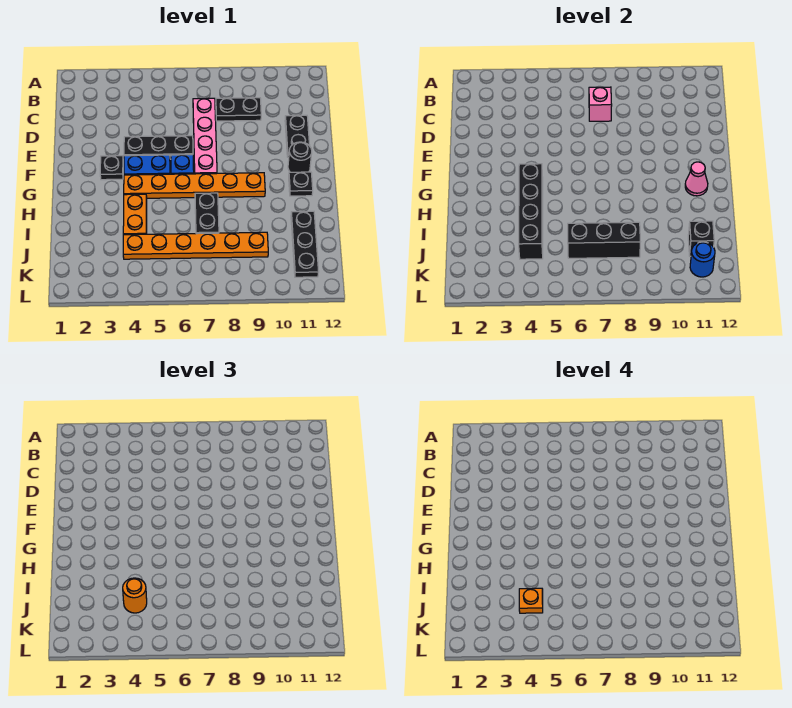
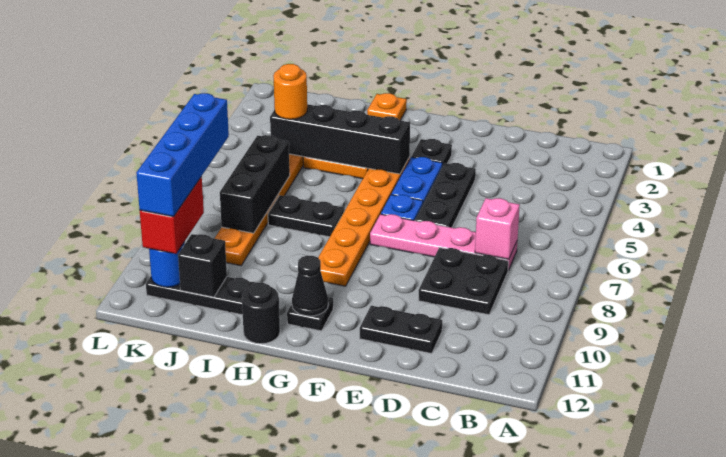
black plate C8:C9 level 1 -> black plate C8:D9 level 1
black round brick F11 level 1 -> black round brick H12 level 1
pink cone G11 level 2 -> black cone G11 level 2
orange plate J4 level 4 -> orange plate H1 level 1
none -> blue brick K8:K11 level 4
none -> red brick K10:K11 level 3

